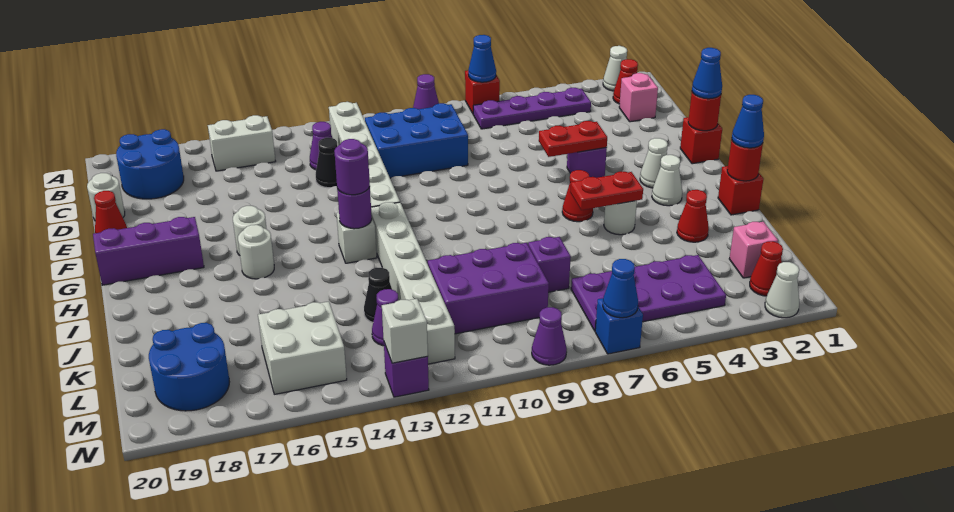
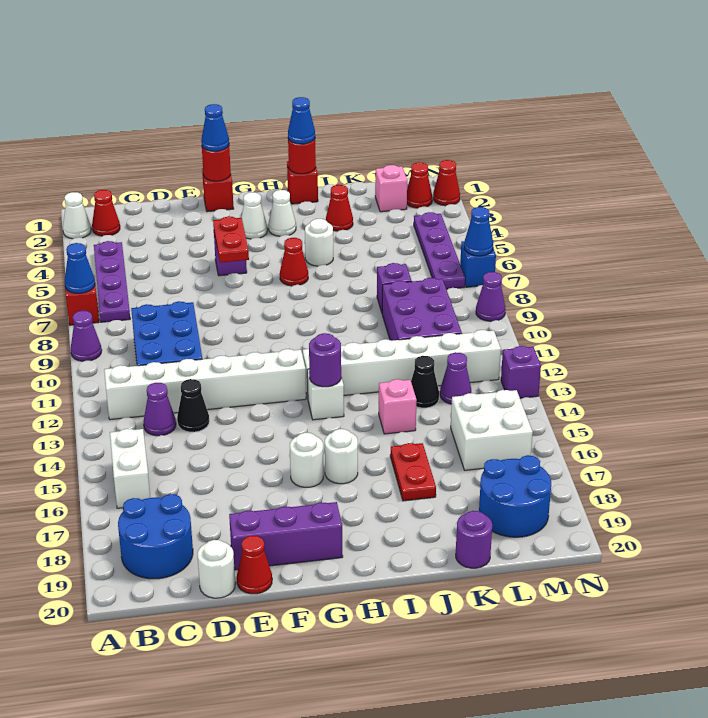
pink brick C2 level 1 -> pink brick J14 level 1
purple brick G18:G20 level 1 -> purple brick E19:G19 level 1
purple round brick H13 level 3 -> purple round brick K20 level 1
red plate I5:I6 level 2 -> red plate J16:J17 level 1
purple plate L4:M7 level 1 -> purple plate M4:M7 level 1
white cone N2 level 1 -> red cone N2 level 1
white brick N13 level 2 -> none

